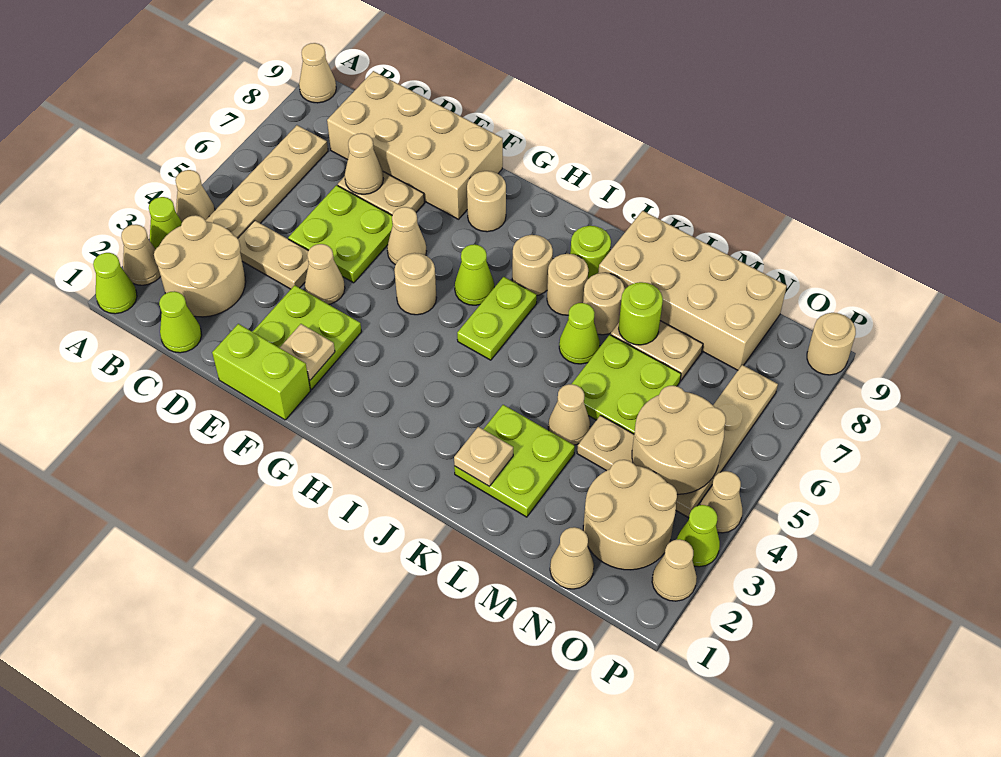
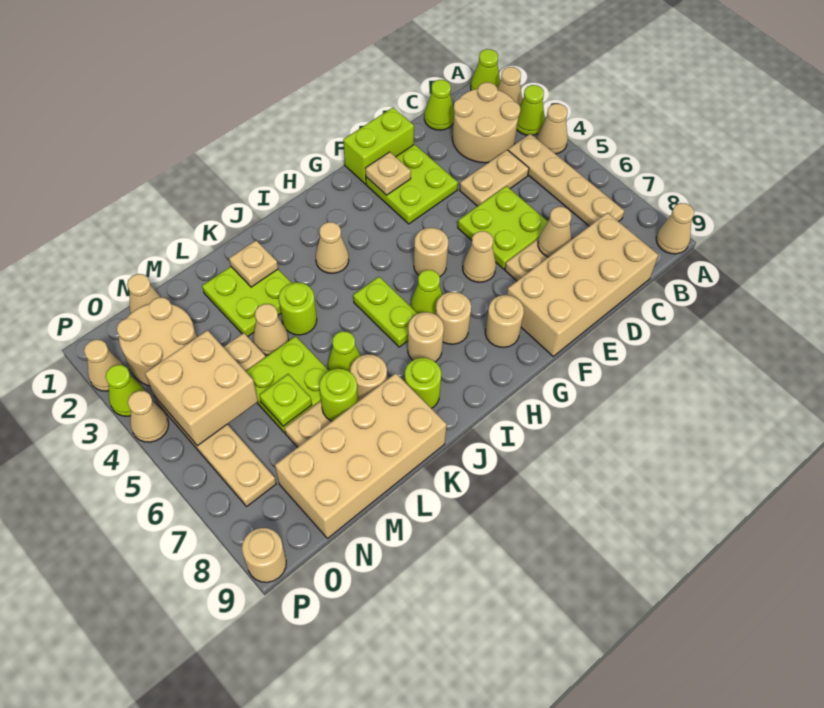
tan cone E4 level 1 -> tan cone I3 level 1
tan round brick J7 level 1 -> tan round brick H7 level 1
none -> lime round brick K4 level 1
none -> lime plate M6 level 2
tan round brick N4:O5 level 2 -> tan brick N4:O5 level 2

